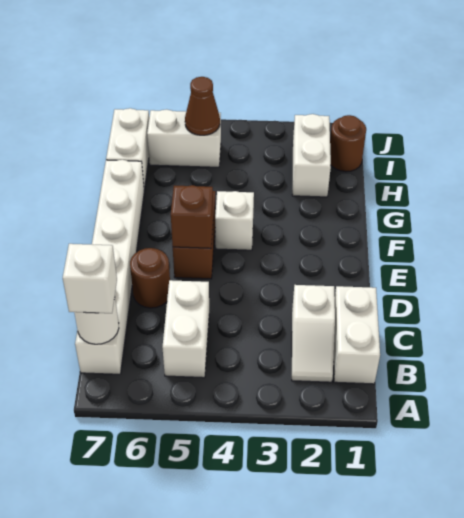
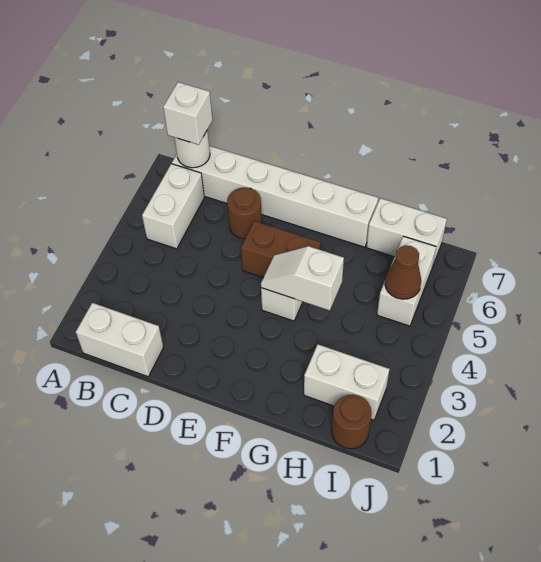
white slope B2:C2 level 1 top C -> white slope F4:G4 level 2 top G
white brick B5:C5 level 1 -> white brick B5:B6 level 1
brown brick E5 level 2 -> none

